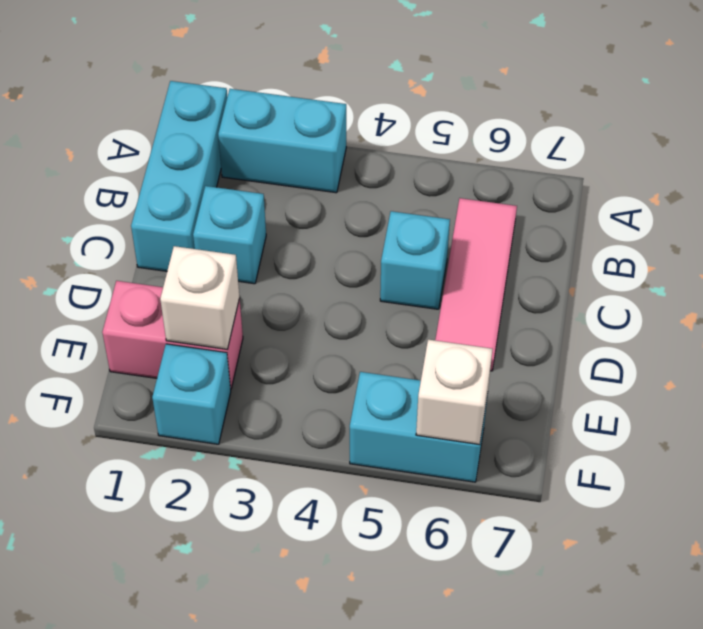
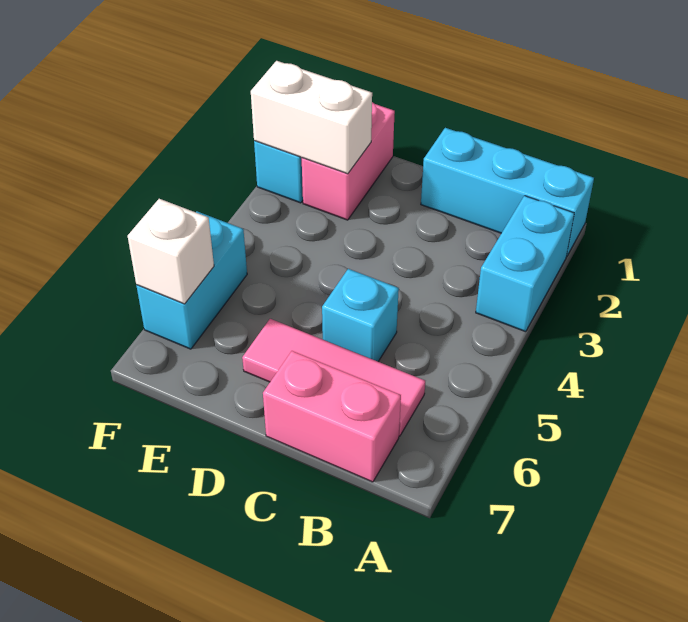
none -> pink brick B7:C7 level 1
cyan brick C2 level 1 -> none
white brick E2 level 2 -> white brick E2:F2 level 2

